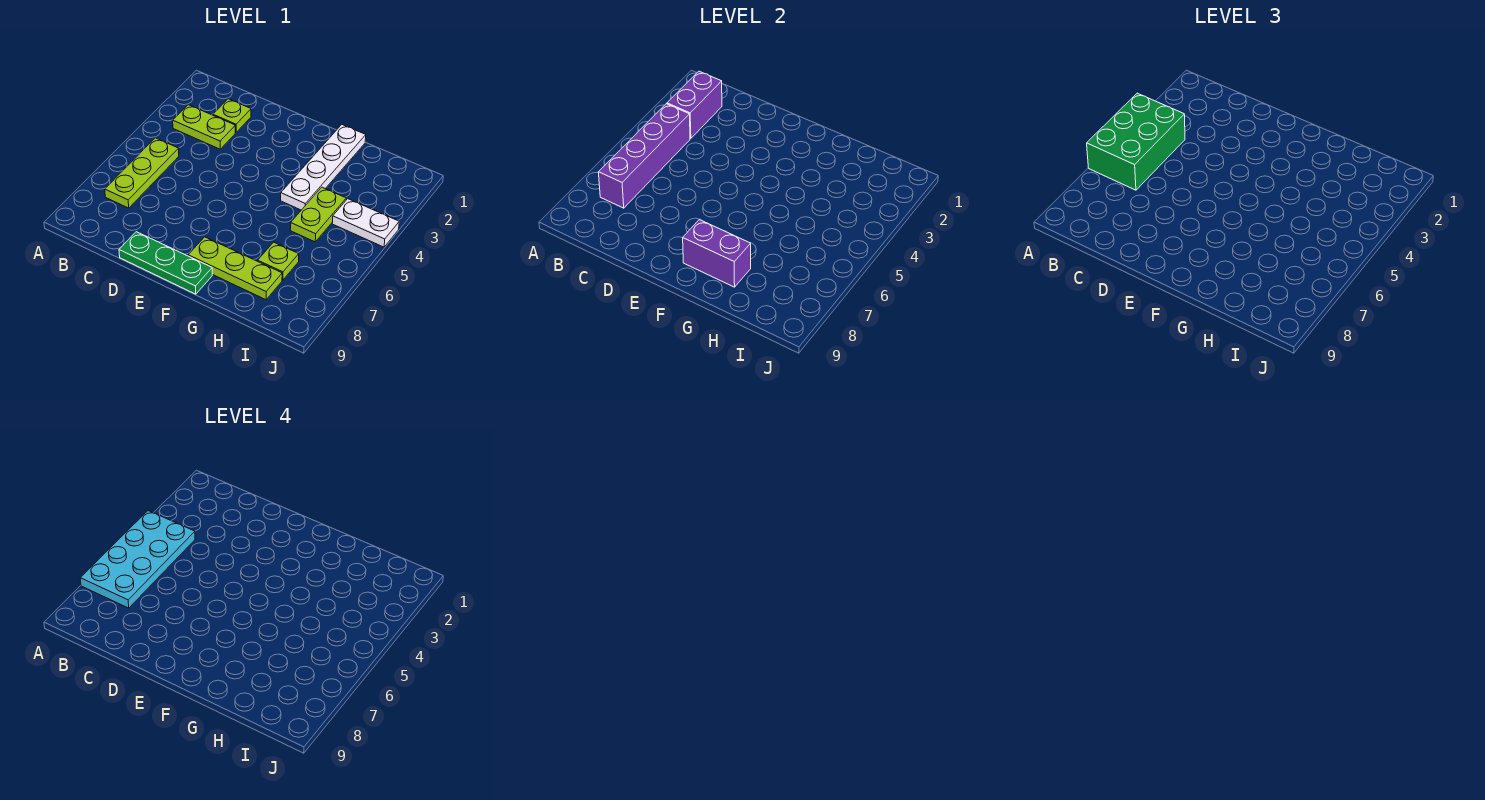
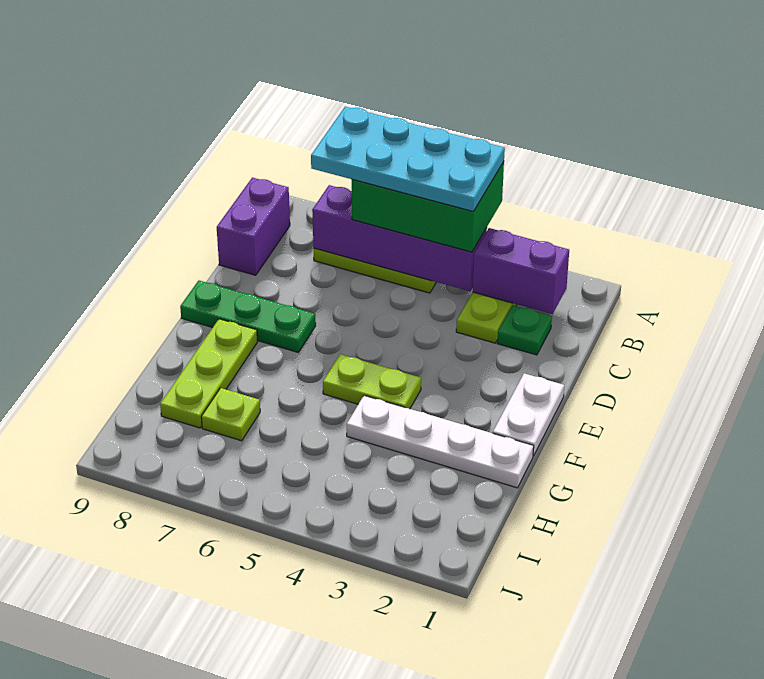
lime plate C2 level 1 -> green plate C2 level 1
green plate D9:F9 level 1 -> green plate E7:E9 level 1
purple brick F8:G8 level 2 -> purple brick B9:C9 level 1
lime plate H4:H5 level 1 -> lime plate F4:F5 level 1
white plate I4:J4 level 1 -> white plate E1:F1 level 1

